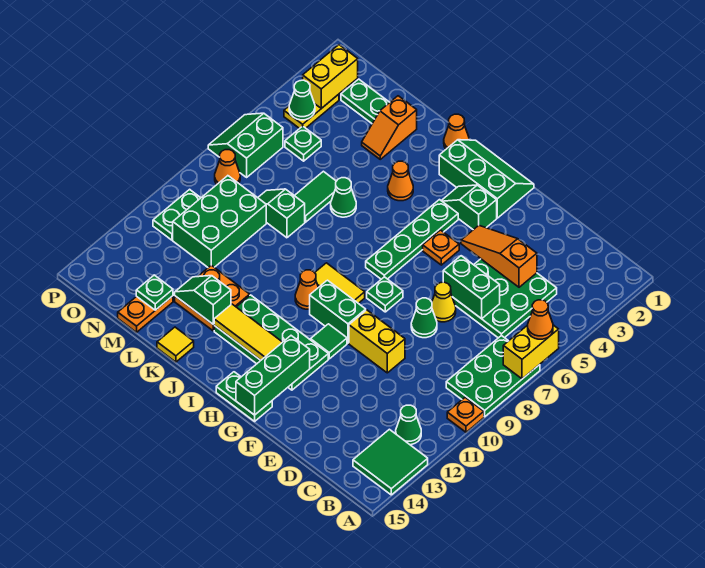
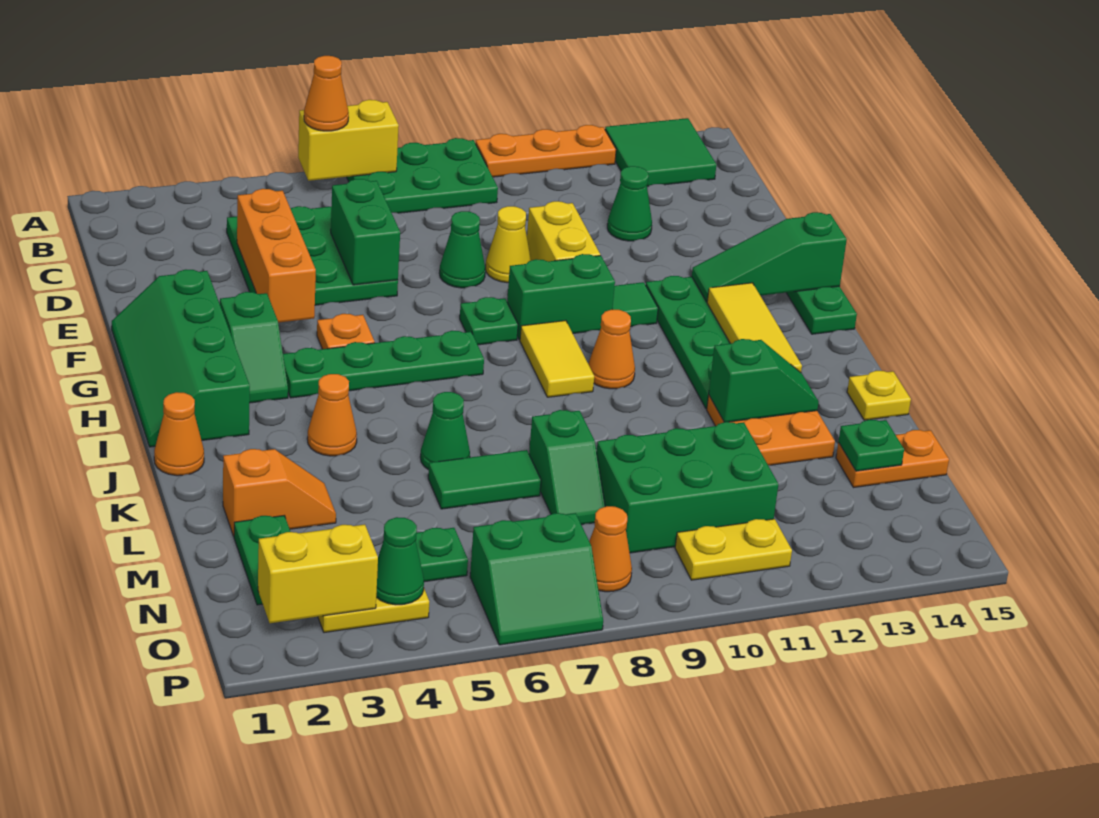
orange plate A10 level 1 -> orange plate A10:A12 level 1
green cone B12 level 1 -> green cone D12 level 1
orange slope D4:F4 level 2 top D -> orange brick D4:F4 level 2
yellow cone E7 level 1 -> yellow cone E9 level 1
green slope G1:I2 level 1 top 2 -> green slope F1:I2 level 1 top 2
green brick G10:H10 level 1 -> green brick G9:G10 level 1
green brick G13:G15 level 2 -> green slope G13:G15 level 2 top 15
green slope K13:L13 level 2 top K -> green slope K12:K13 level 2 top 12
yellow tile K15 level 1 -> yellow plate K15 level 1
green plate O10:O11 level 1 -> yellow plate O10:O11 level 1

